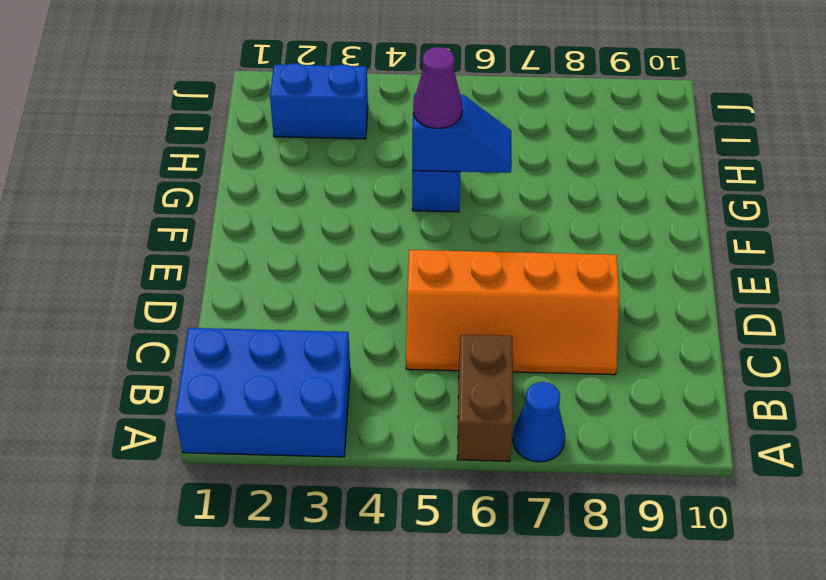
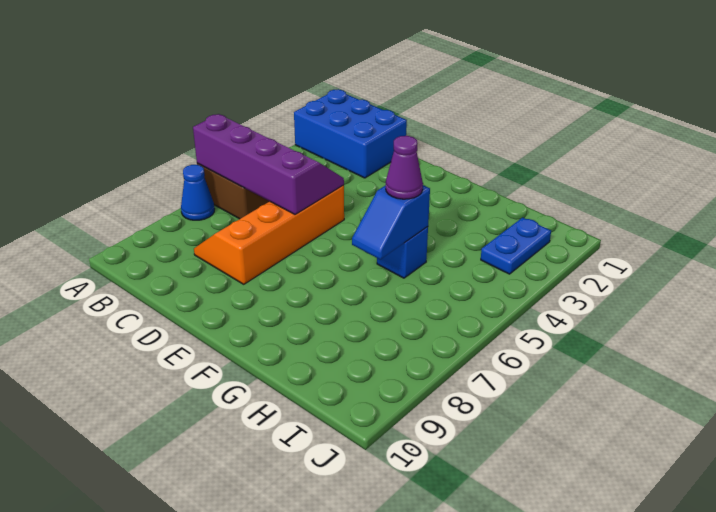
blue brick A1:B3 level 1 -> blue brick A1:C2 level 1
none -> purple slope A5:D6 level 2 top 6
blue brick I2:I3 level 1 -> blue plate I2:I3 level 1

